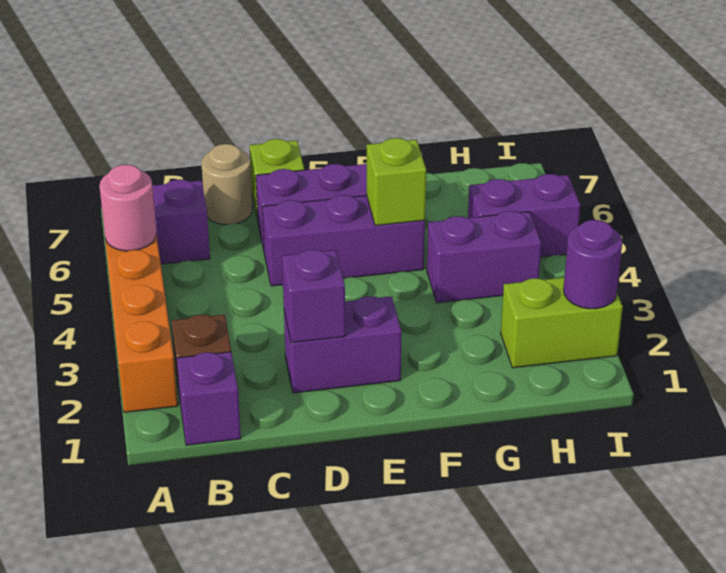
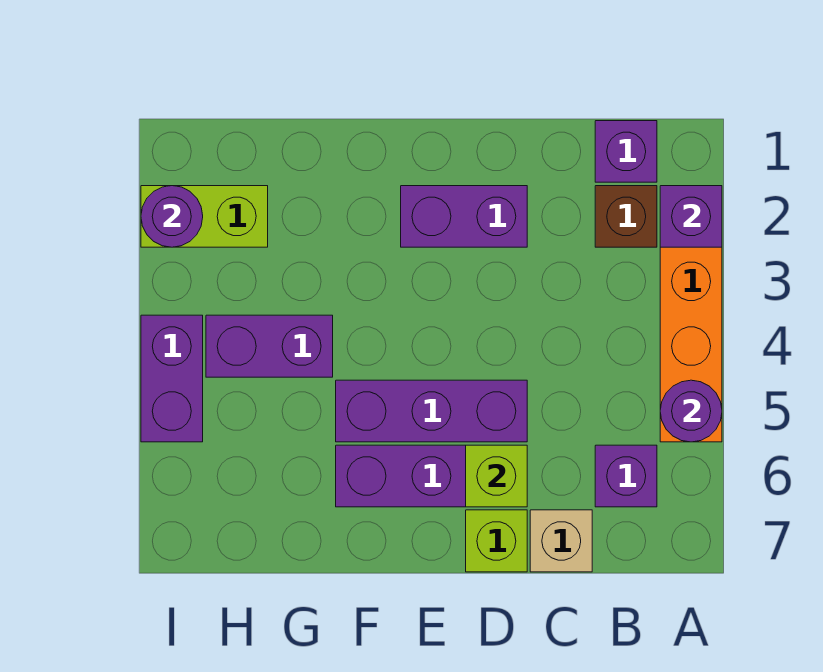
pink round brick A5 level 2 -> purple round brick A5 level 2
tan round brick C7 level 1 -> tan brick C7 level 1
purple brick D2 level 2 -> purple brick A2 level 2
lime brick F5 level 2 -> lime brick D6 level 2
purple brick H5:I5 level 1 -> purple brick I4:I5 level 1

